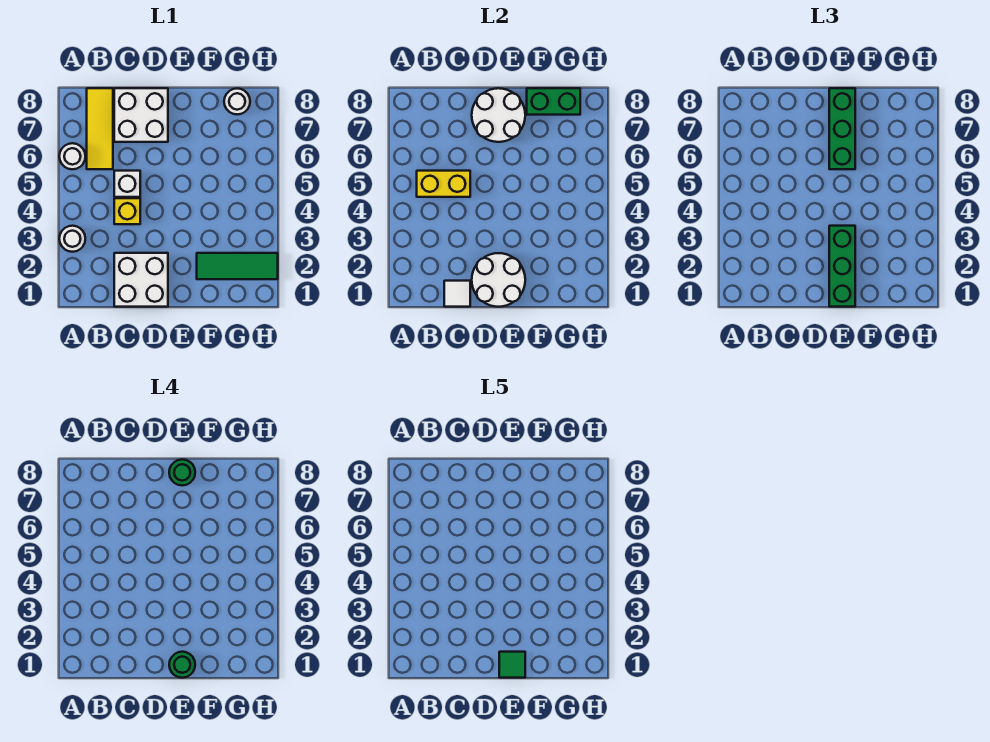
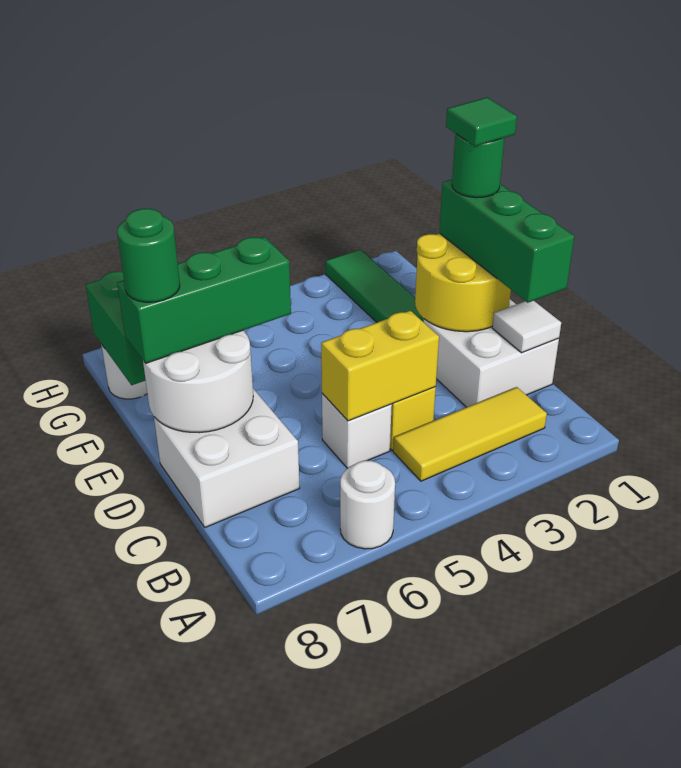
white round brick A3 level 1 -> none
yellow brick B5:C5 level 2 -> yellow brick C4:C5 level 2
yellow tile B6:B8 level 1 -> yellow tile B2:B4 level 1
white round brick D1:E2 level 2 -> yellow round brick D1:E2 level 2
green brick E1:E3 level 3 -> green brick C1:E1 level 3

